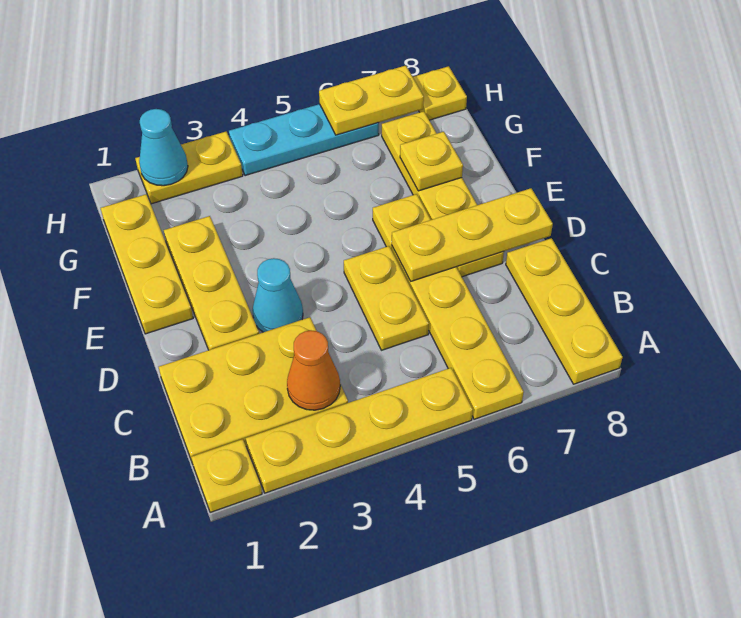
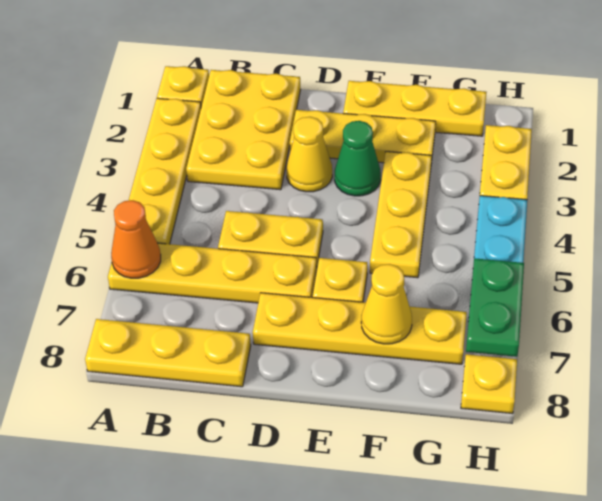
orange cone B3 level 2 -> orange cone A6 level 2
cyan cone D3 level 1 -> yellow cone D3 level 1
yellow plate D6:D8 level 2 -> yellow plate F3:F5 level 1
none -> green cone E3 level 1
yellow plate F7 level 2 -> yellow cone F7 level 2
cyan cone H2 level 2 -> none
yellow plate H6:H7 level 2 -> green plate H6:H7 level 2

